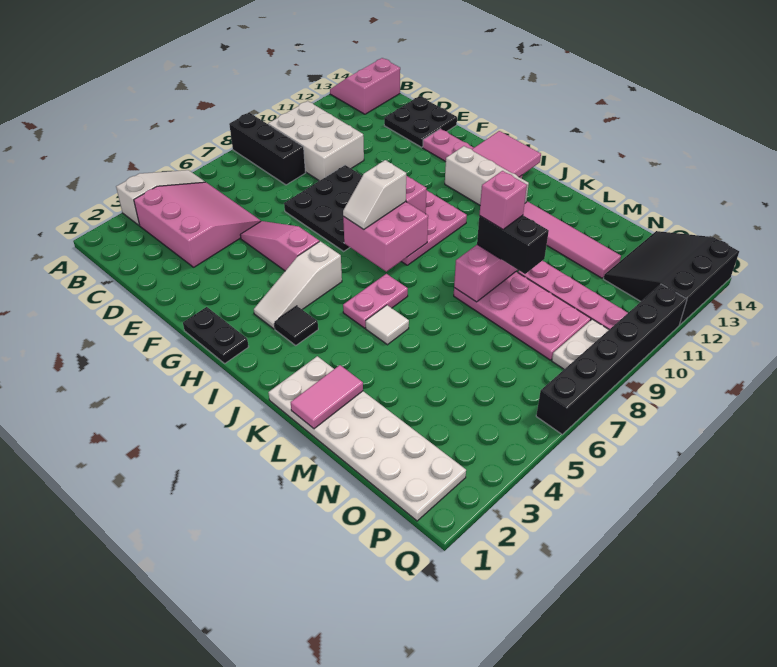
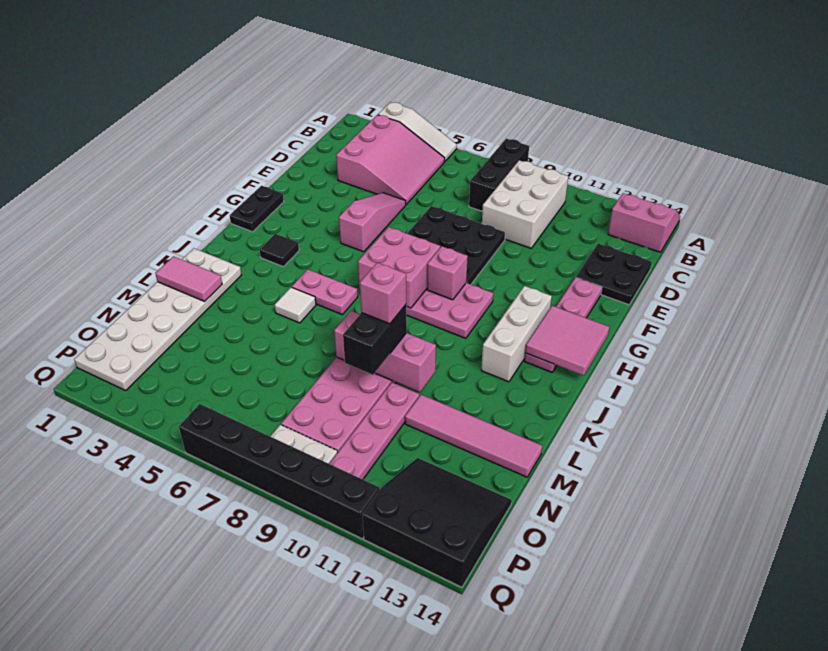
white slope H3:H5 level 1 top 5 -> none
white slope H7:H8 level 3 top 8 -> none
pink tile K12:N12 level 1 -> pink tile M11:M14 level 1

